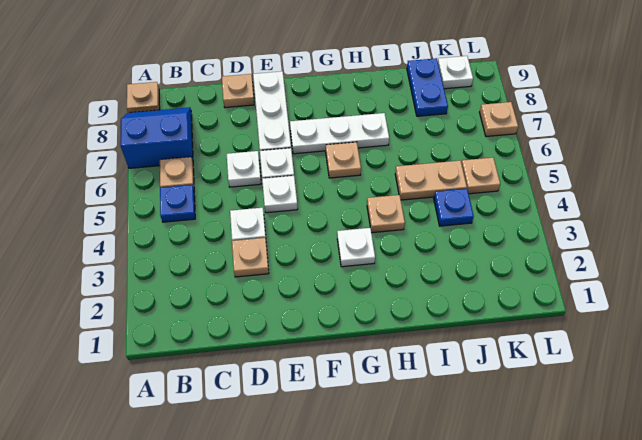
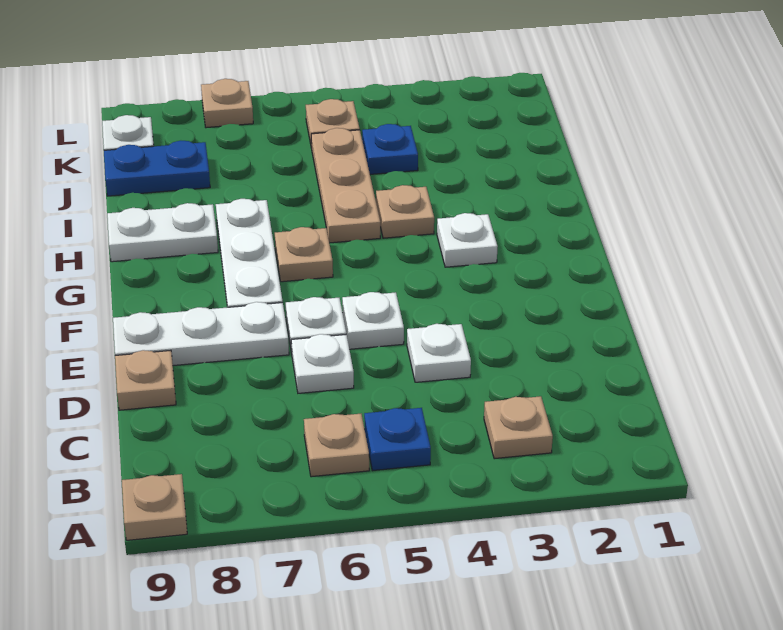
blue slope A7:B8 level 1 top 7 -> none
tan plate D3 level 1 -> tan plate B3 level 1
none -> white plate H8:H9 level 1
tan plate I5:J5 level 1 -> tan plate H5:J5 level 1

